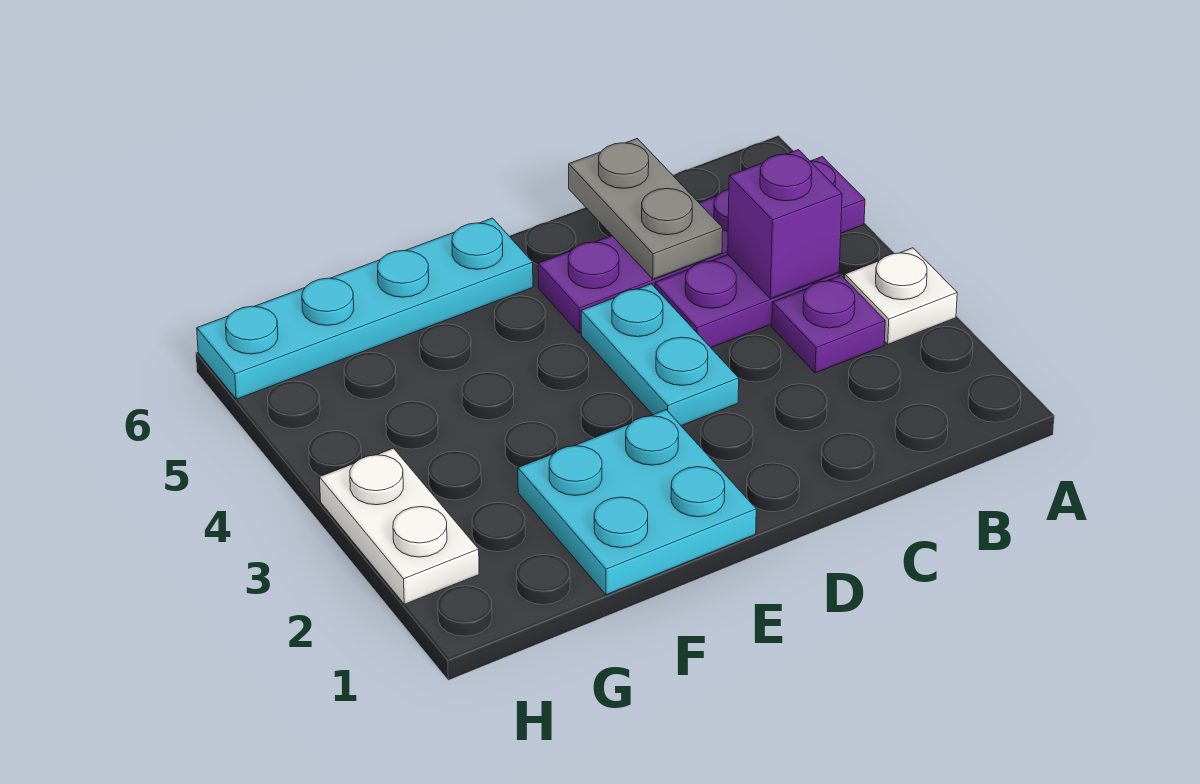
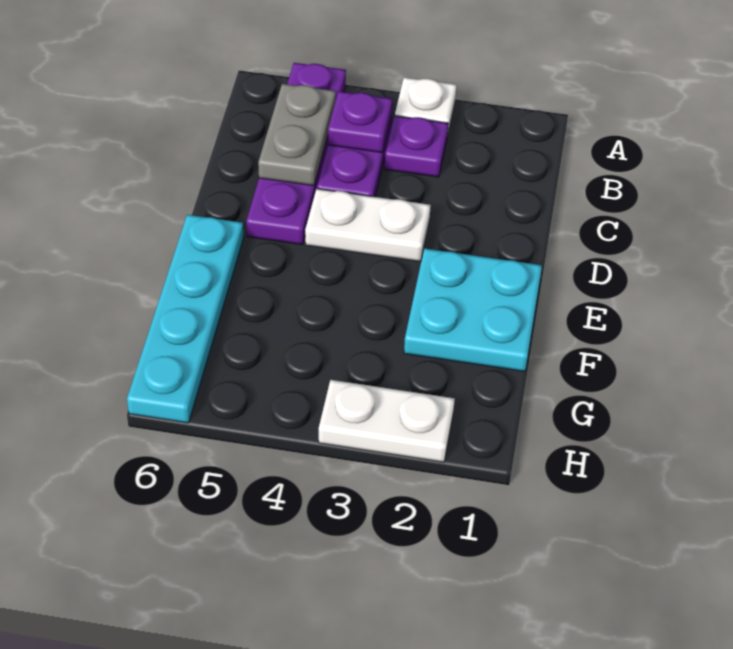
purple brick B4 level 2 -> purple plate B4 level 2
grey plate C5:C6 level 2 -> grey plate B5:C5 level 2
cyan plate D3:D4 level 1 -> white plate D3:D4 level 1

